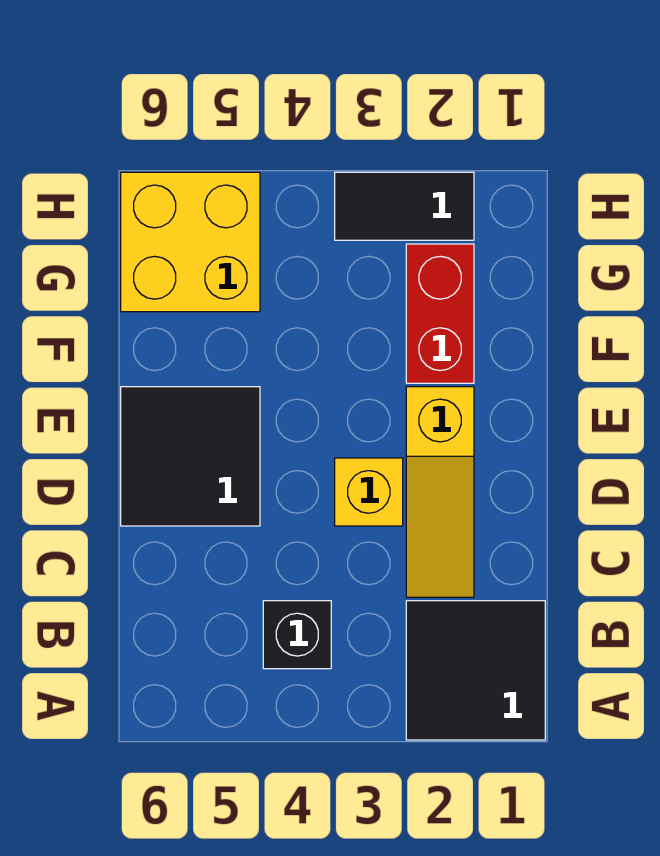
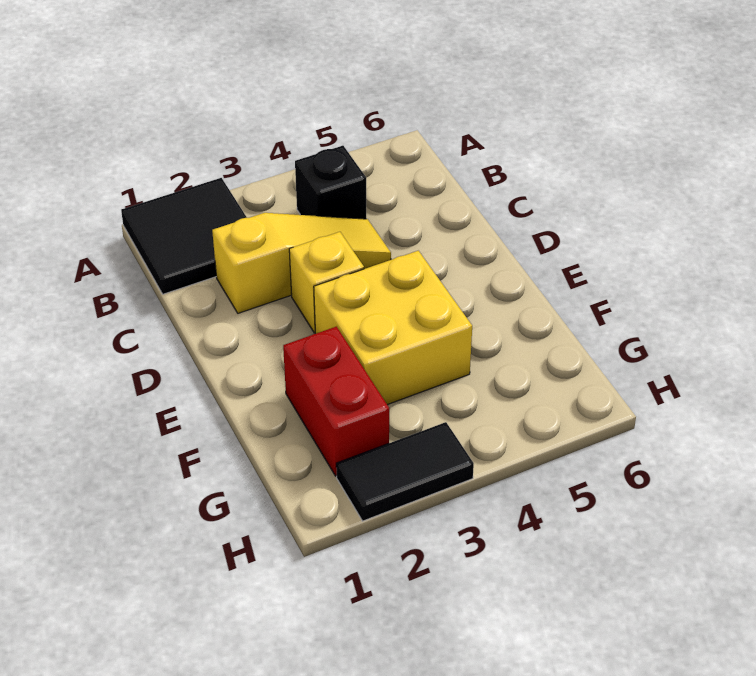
yellow slope C2:E2 level 1 top E -> yellow slope C2:C4 level 1 top 2
black tile D5:E6 level 1 -> none
yellow brick G5:H6 level 1 -> yellow brick E3:F4 level 1

